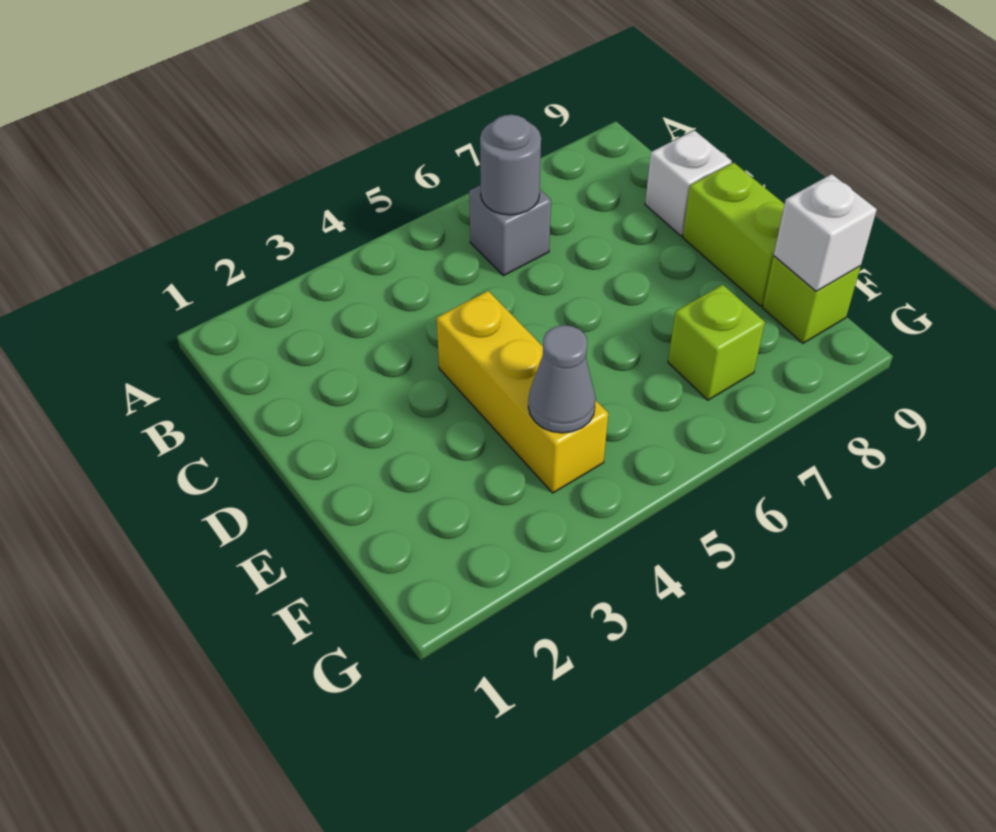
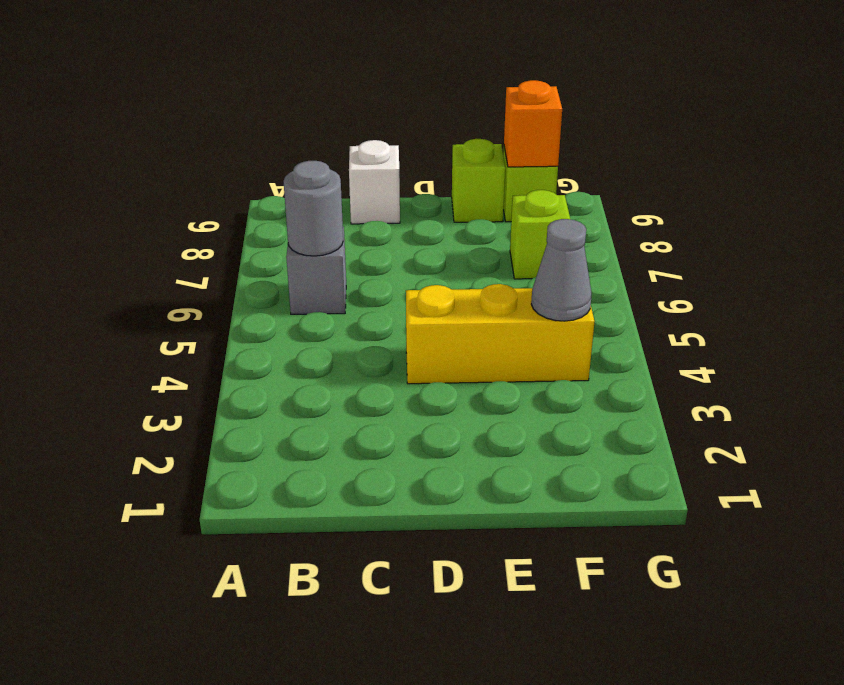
lime brick D9:E9 level 1 -> lime brick E9 level 1
white brick F9 level 2 -> orange brick F9 level 2

